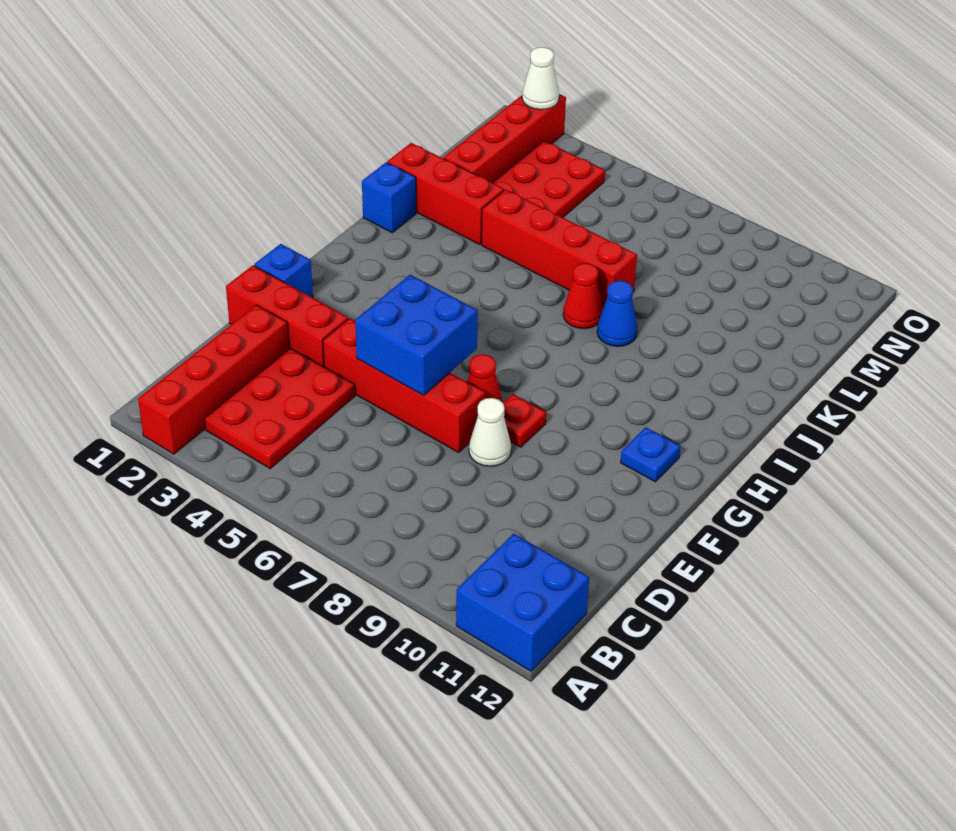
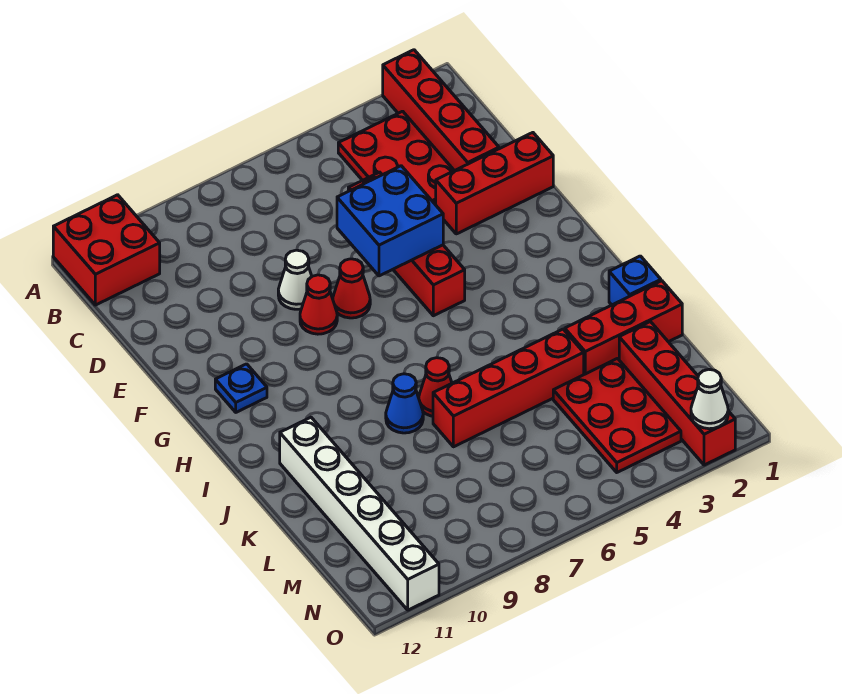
blue brick A11:B12 level 1 -> red brick A11:B12 level 1
red brick E4:E7 level 1 -> red brick D5:G5 level 1
blue brick F1 level 1 -> none
red plate F8 level 1 -> red cone F8 level 1
none -> white brick J11:O11 level 1

